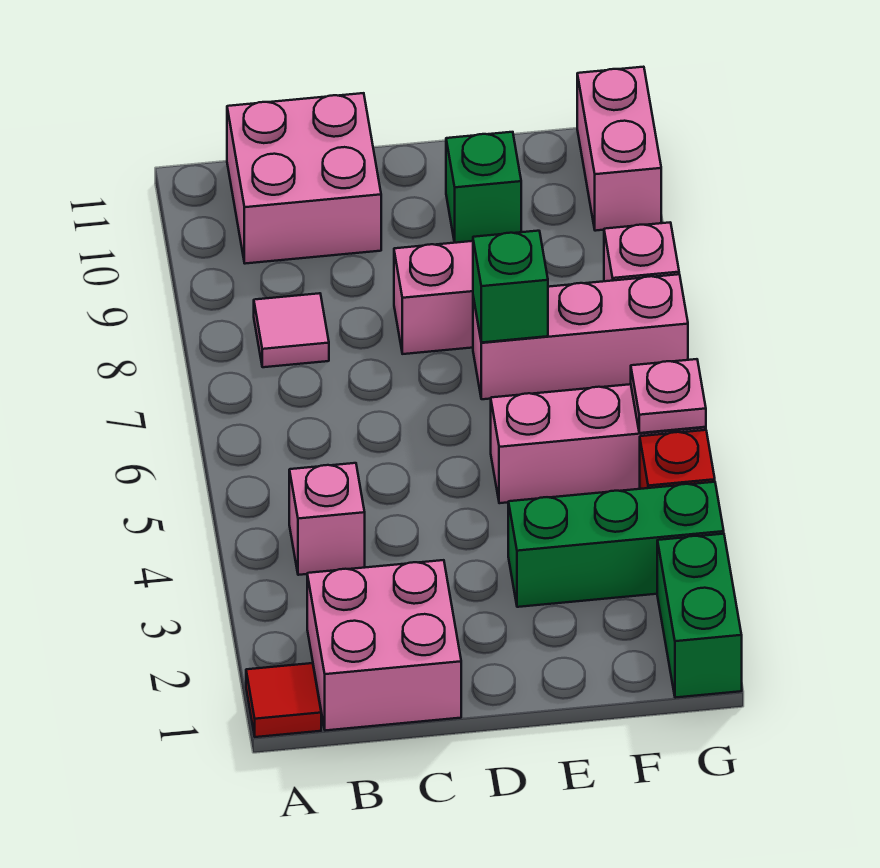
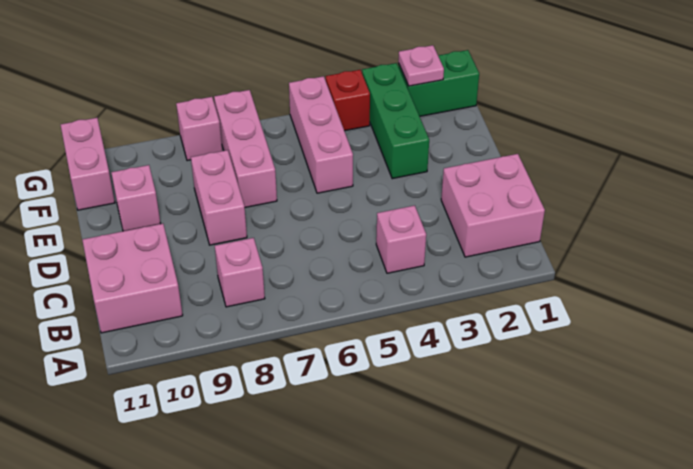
red tile A1 level 1 -> none
pink tile B8 level 1 -> pink brick B8 level 1
green brick E7 level 2 -> none
green brick E10 level 1 -> pink brick E10 level 1
pink plate G5 level 2 -> pink plate G2 level 2
pink brick G10:G11 level 1 -> pink brick F11:G11 level 1

